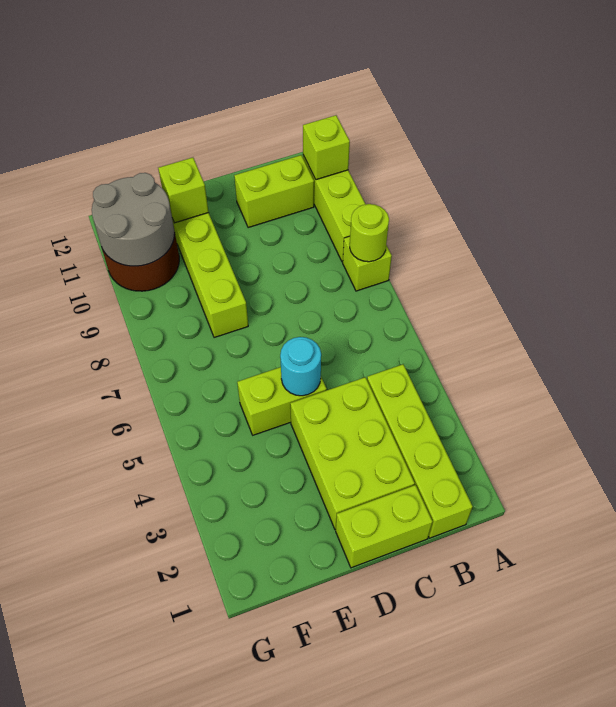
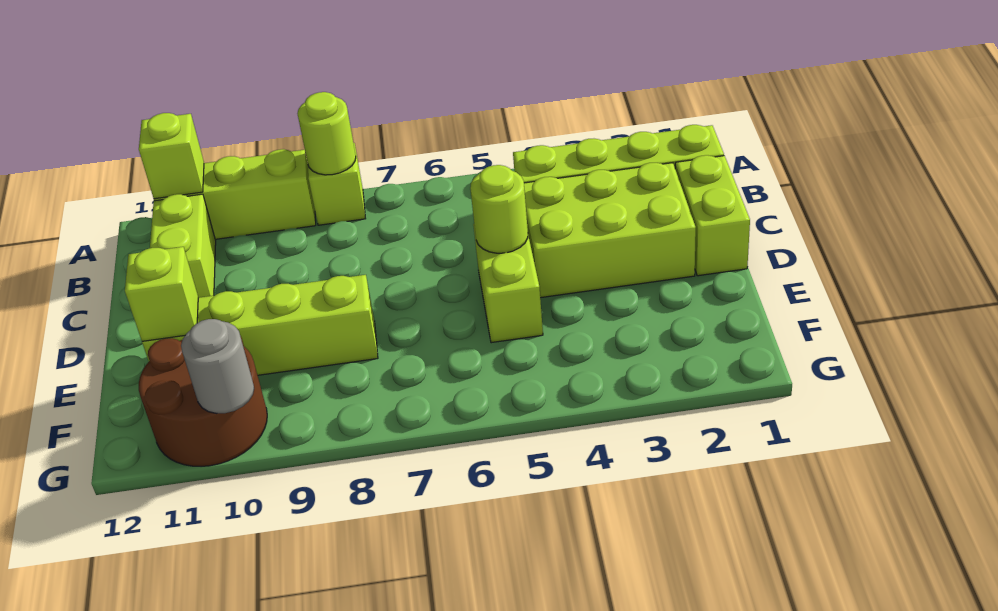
cyan round brick D5 level 2 -> lime round brick D5 level 2
grey round brick F10:G11 level 2 -> grey round brick G10 level 2

